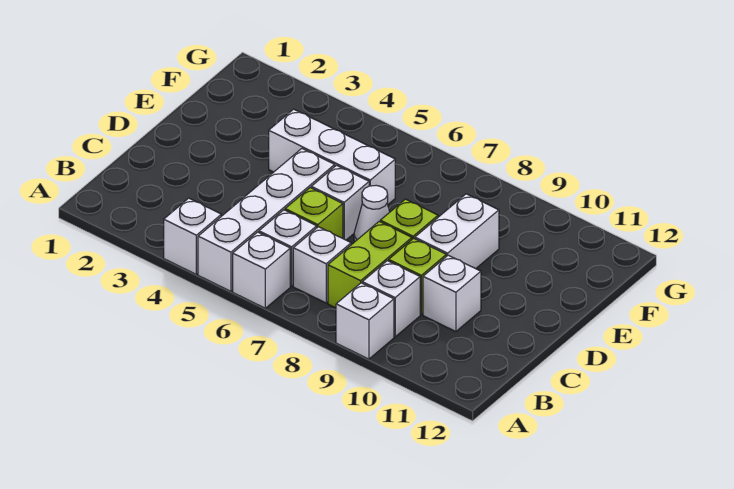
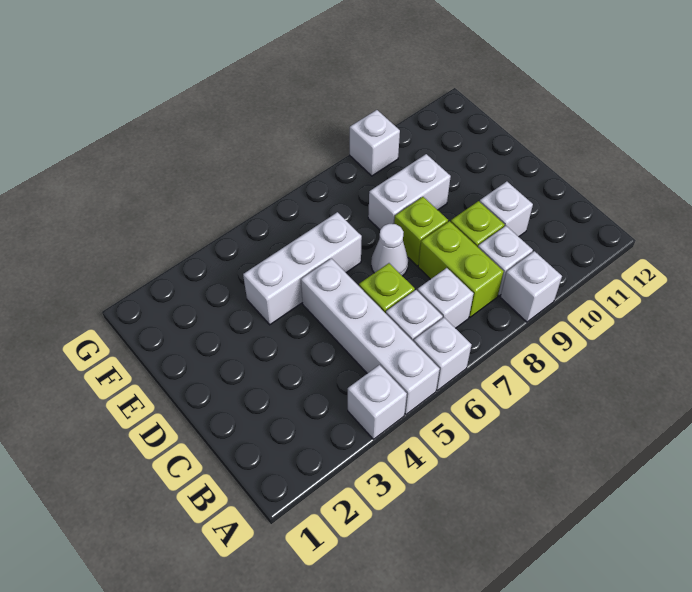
white brick D6 level 1 -> white brick G9 level 1
white brick D9:E9 level 1 -> white brick E8:E9 level 1

